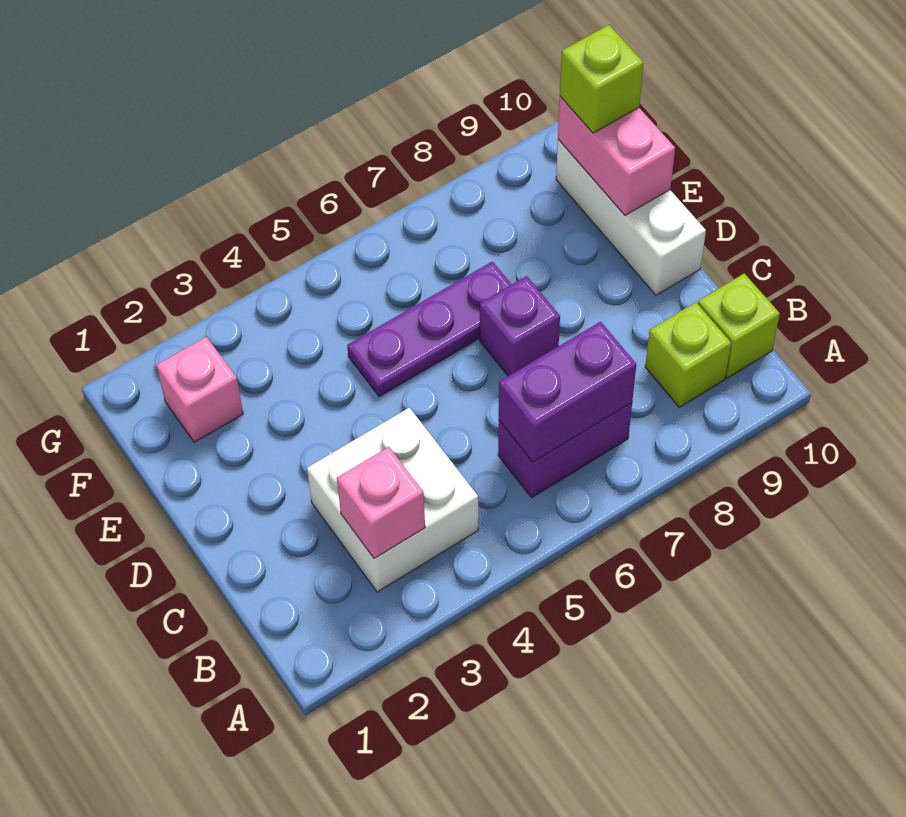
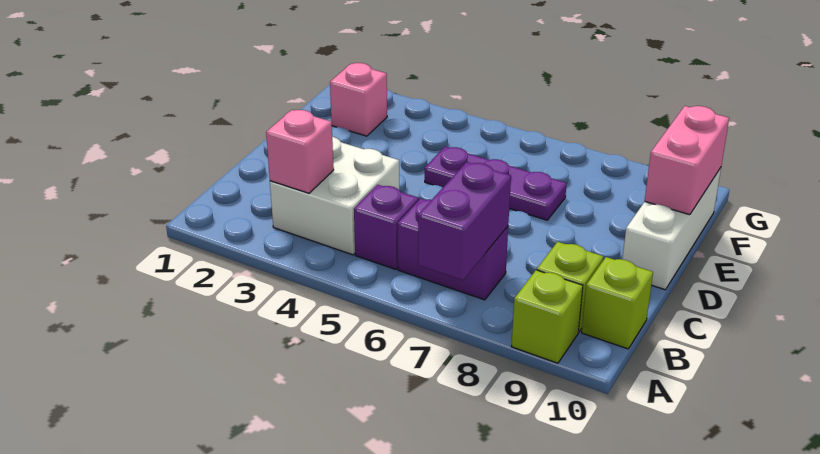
purple brick B6:B7 level 2 -> purple brick A7:B7 level 2
purple brick D7 level 1 -> purple brick B5 level 1
lime brick F10 level 3 -> lime brick A9 level 1

